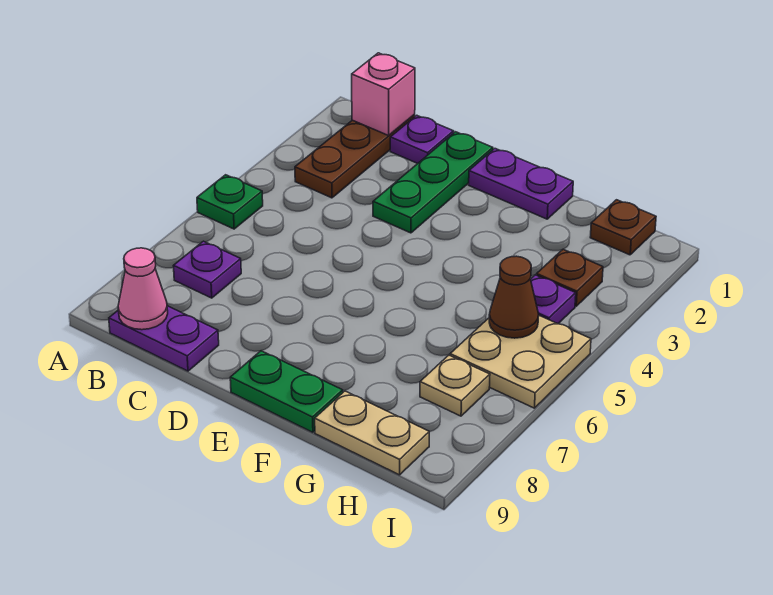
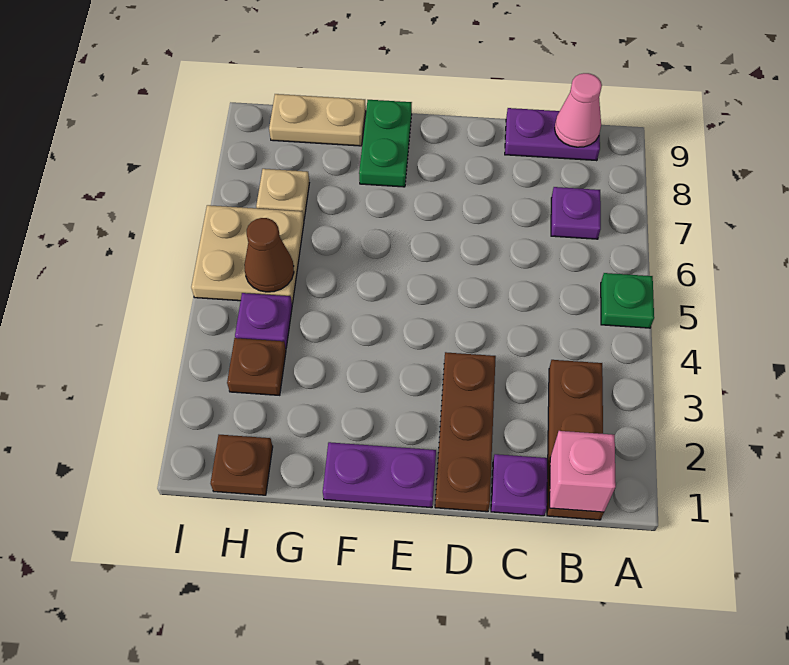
green plate D1:D3 level 1 -> brown plate D1:D3 level 1
green plate E9:F9 level 1 -> green plate F8:F9 level 1

